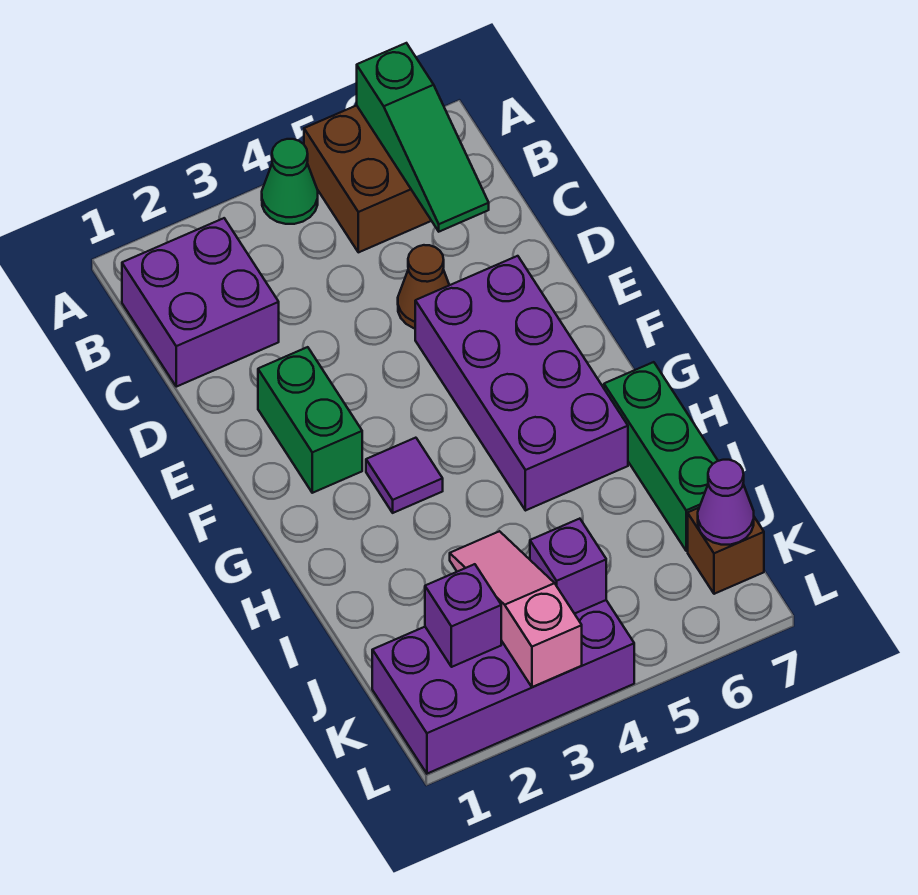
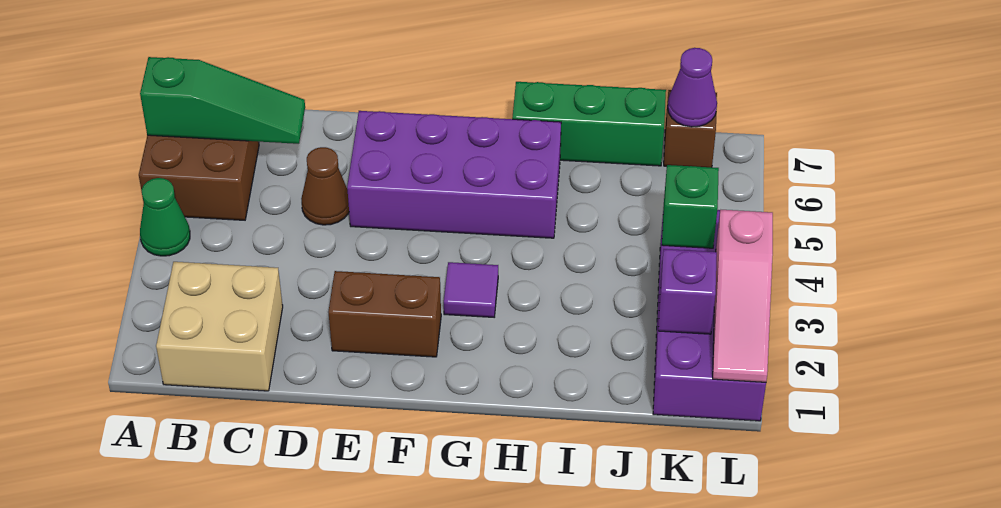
purple brick B1:C2 level 1 -> tan brick B1:C2 level 1
green brick E2:F2 level 1 -> brown brick E2:F2 level 1
pink slope J3:L3 level 2 top L -> pink slope L1:L3 level 2 top 3
purple brick K4 level 2 -> green brick K4 level 2

